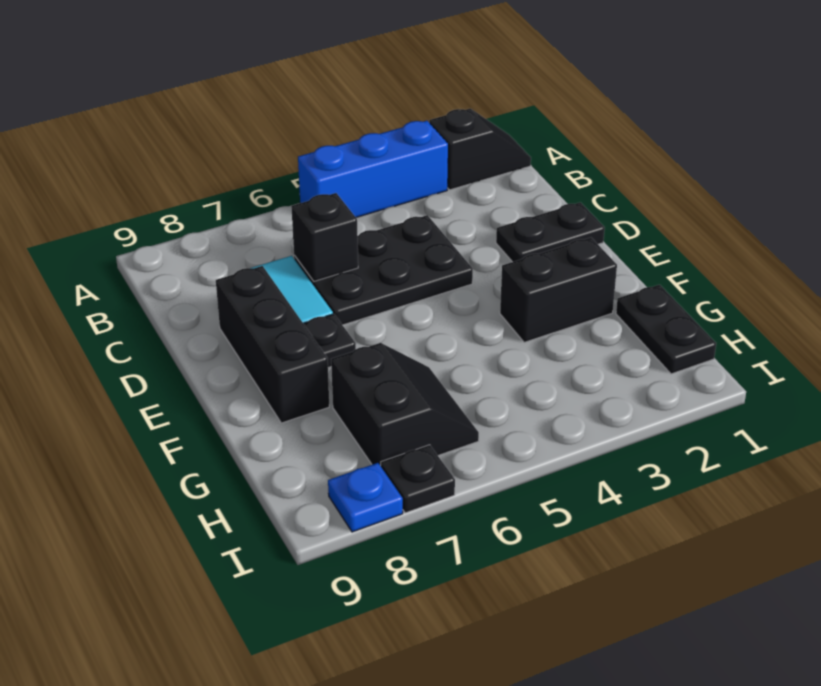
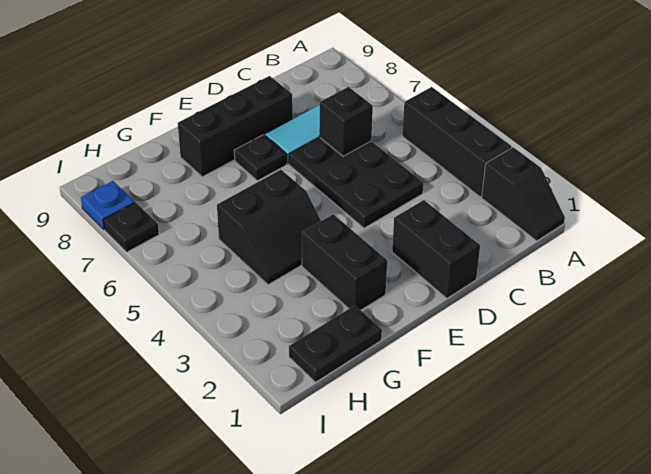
blue brick A3:A5 level 1 -> black brick A3:A5 level 1
black plate D1:D2 level 1 -> black brick D1:D2 level 1
black slope G6:H7 level 1 top 7 -> black slope F4:G5 level 1 top 5

